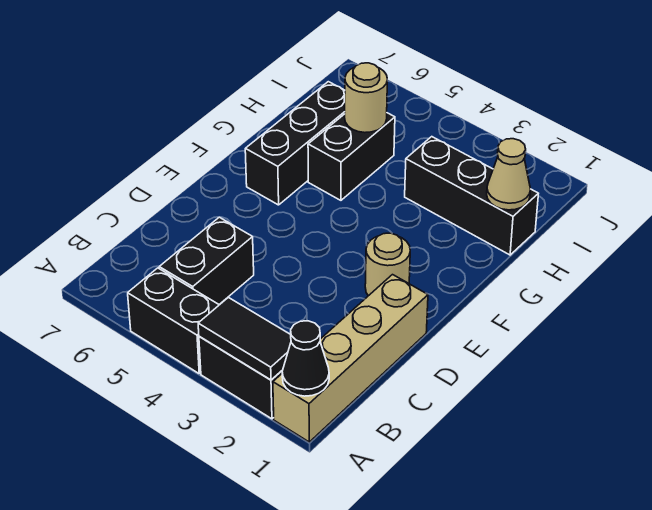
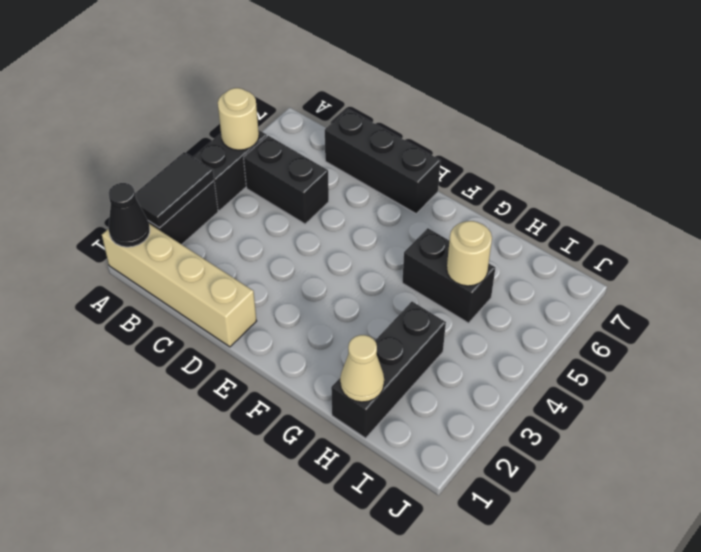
tan round brick E2 level 1 -> tan round brick A5 level 2
black brick F6:H6 level 1 -> black brick C7:E7 level 1

